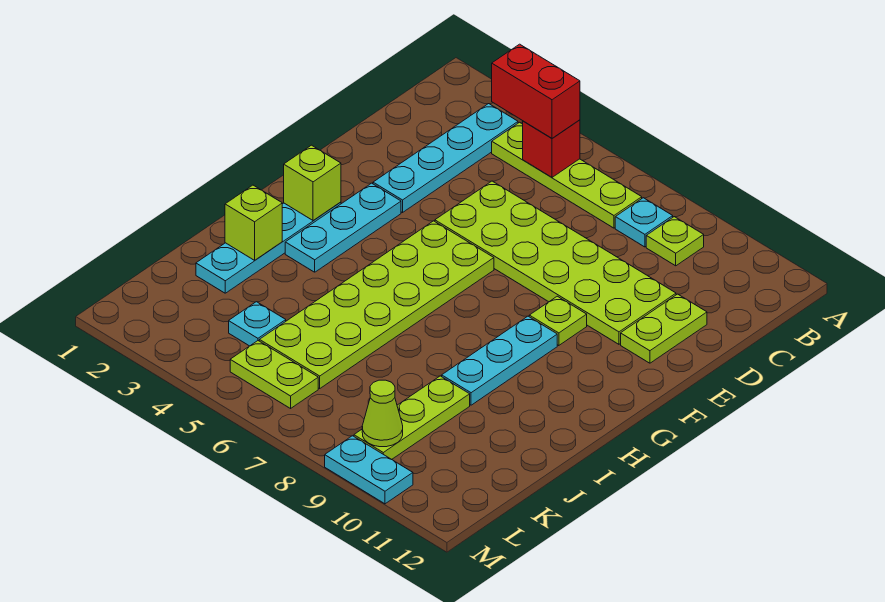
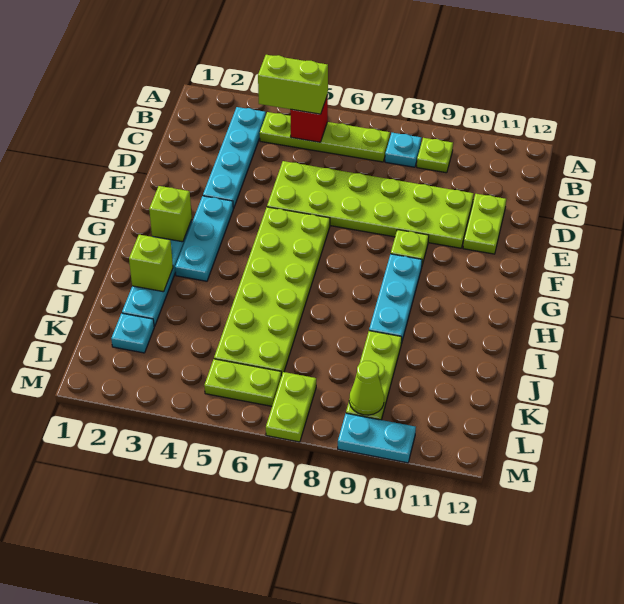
red brick B4:B5 level 3 -> lime brick B4:B5 level 3
cyan plate K4 level 1 -> cyan plate K2 level 1
none -> lime plate L7:M7 level 1

